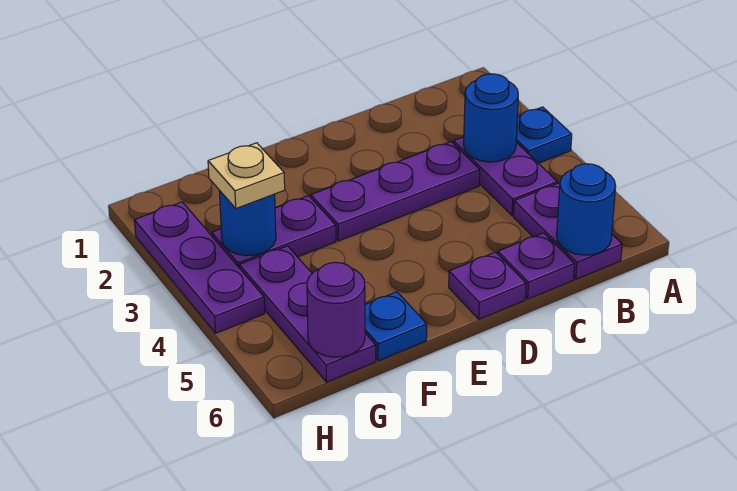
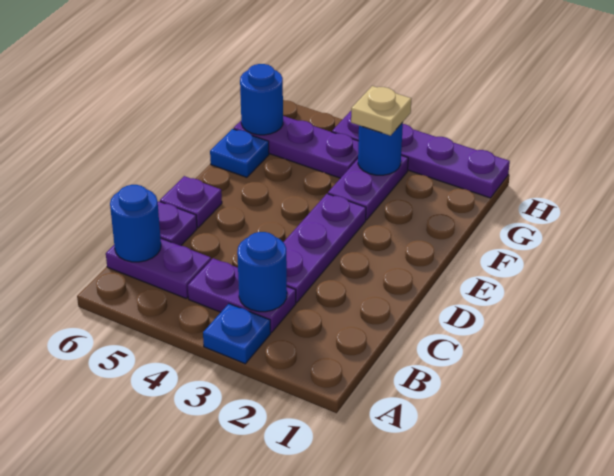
purple round brick G6 level 2 -> blue round brick G6 level 2
purple plate H2:H4 level 1 -> purple plate H1:H4 level 1

